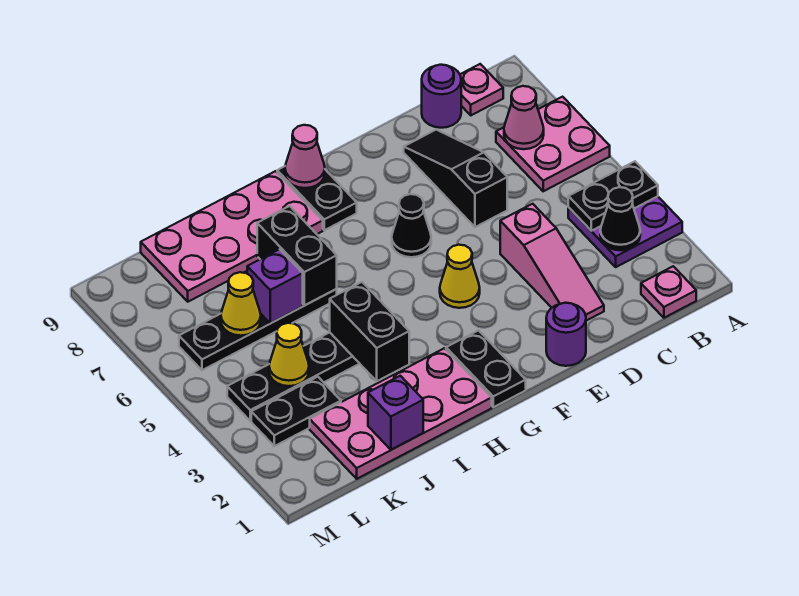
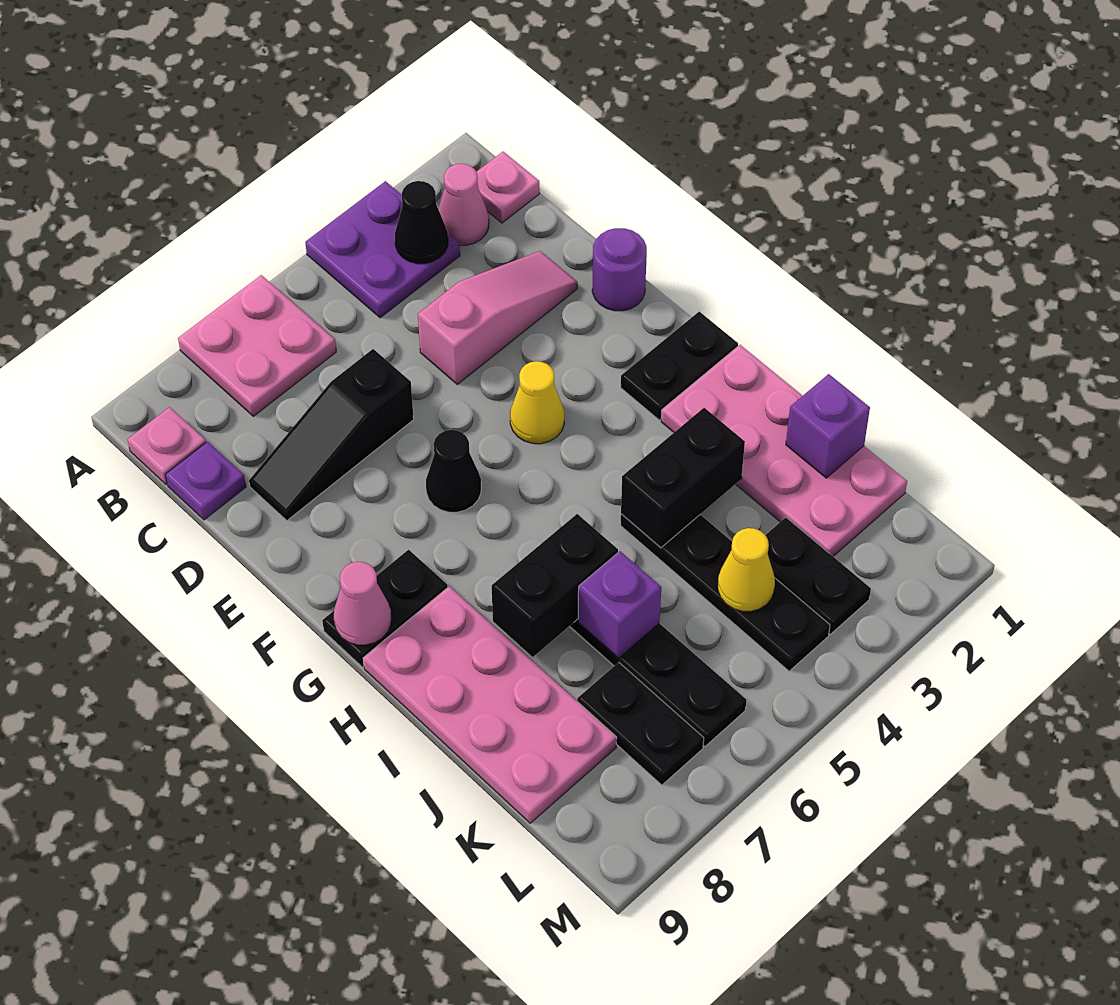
black plate A4:B4 level 2 -> black plate K7:L7 level 1
pink cone B7 level 2 -> pink cone B2 level 1
purple round brick C9 level 1 -> purple plate C9 level 1
yellow cone K6 level 2 -> none

